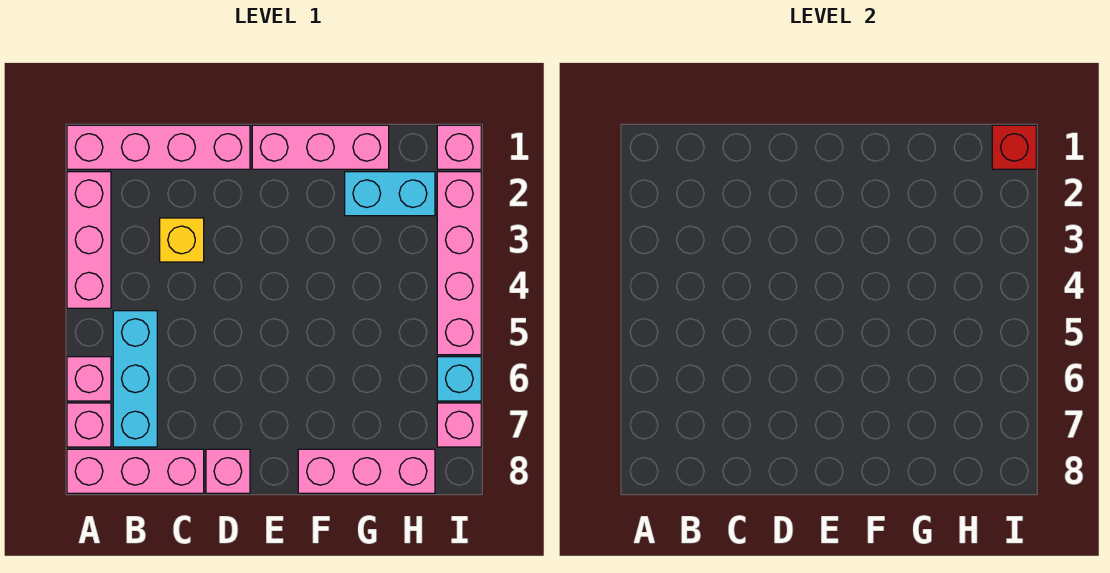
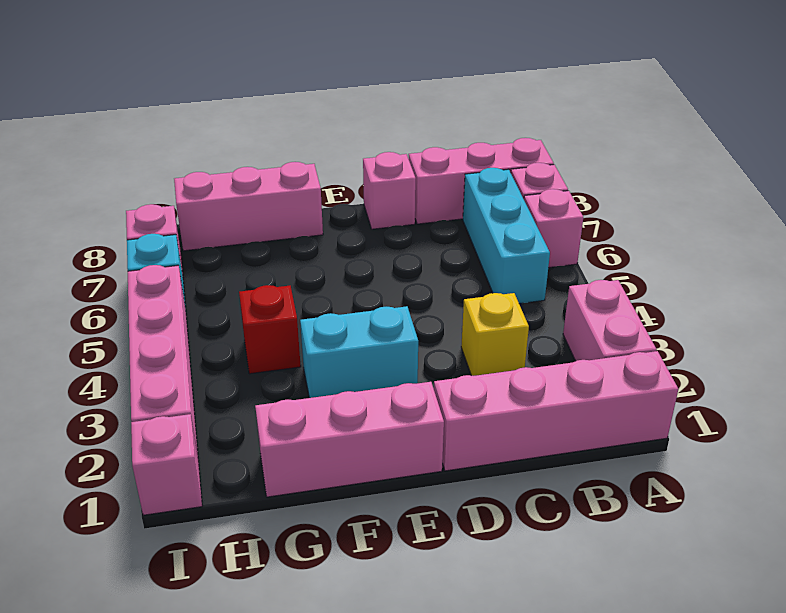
pink brick A2:A4 level 1 -> pink brick A2:A3 level 1
cyan brick G2:H2 level 1 -> cyan brick E3:F3 level 1
red brick I1 level 2 -> red brick G4 level 1

